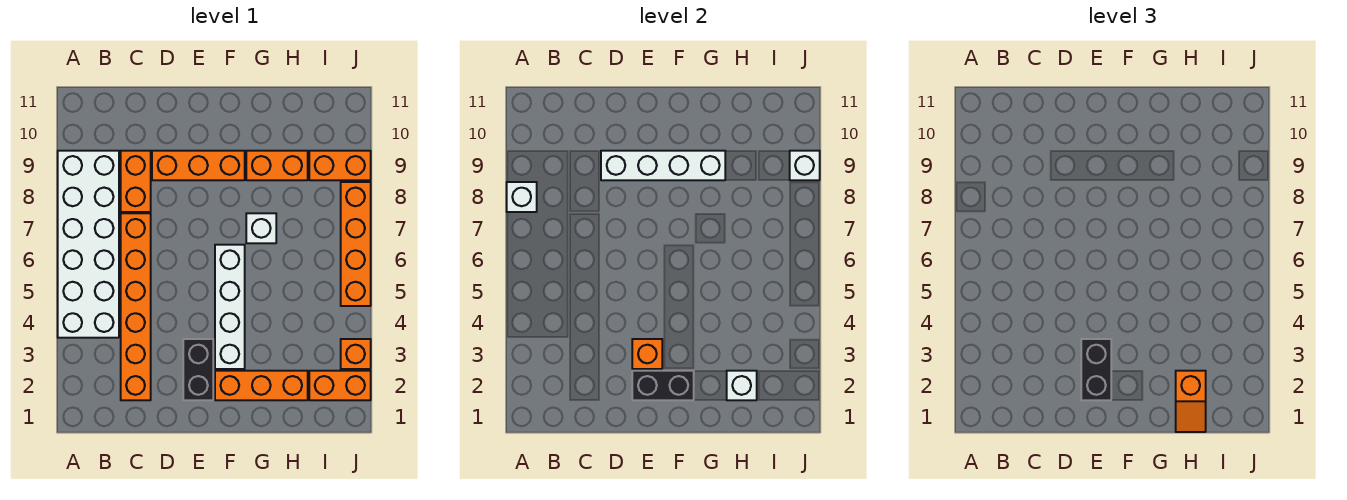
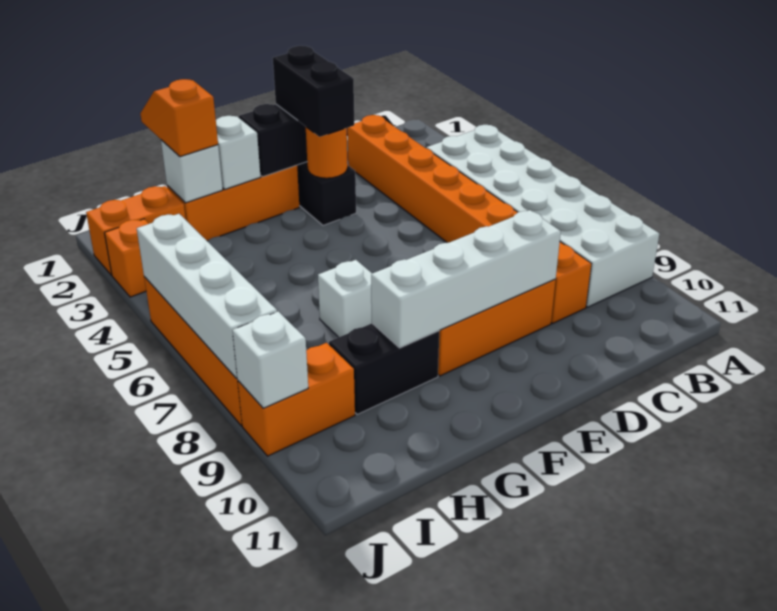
white brick A8 level 2 -> white brick G2 level 2
orange brick E3 level 2 -> orange round brick E3 level 2
white brick F3:F6 level 1 -> white brick J5:J8 level 2
orange brick G9:H9 level 1 -> black brick G9:H9 level 1

